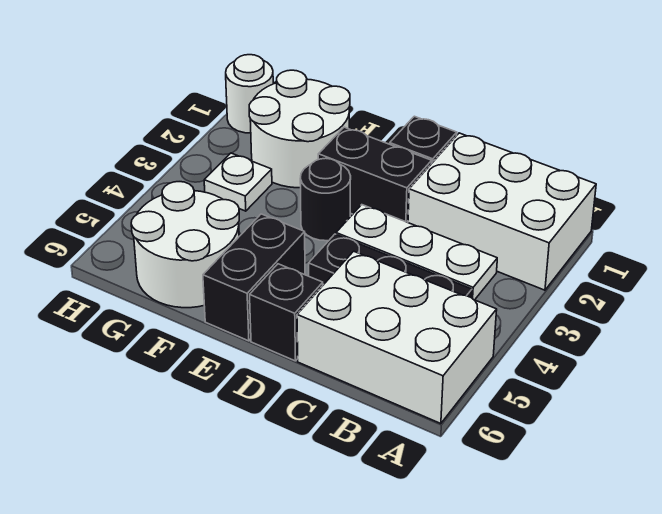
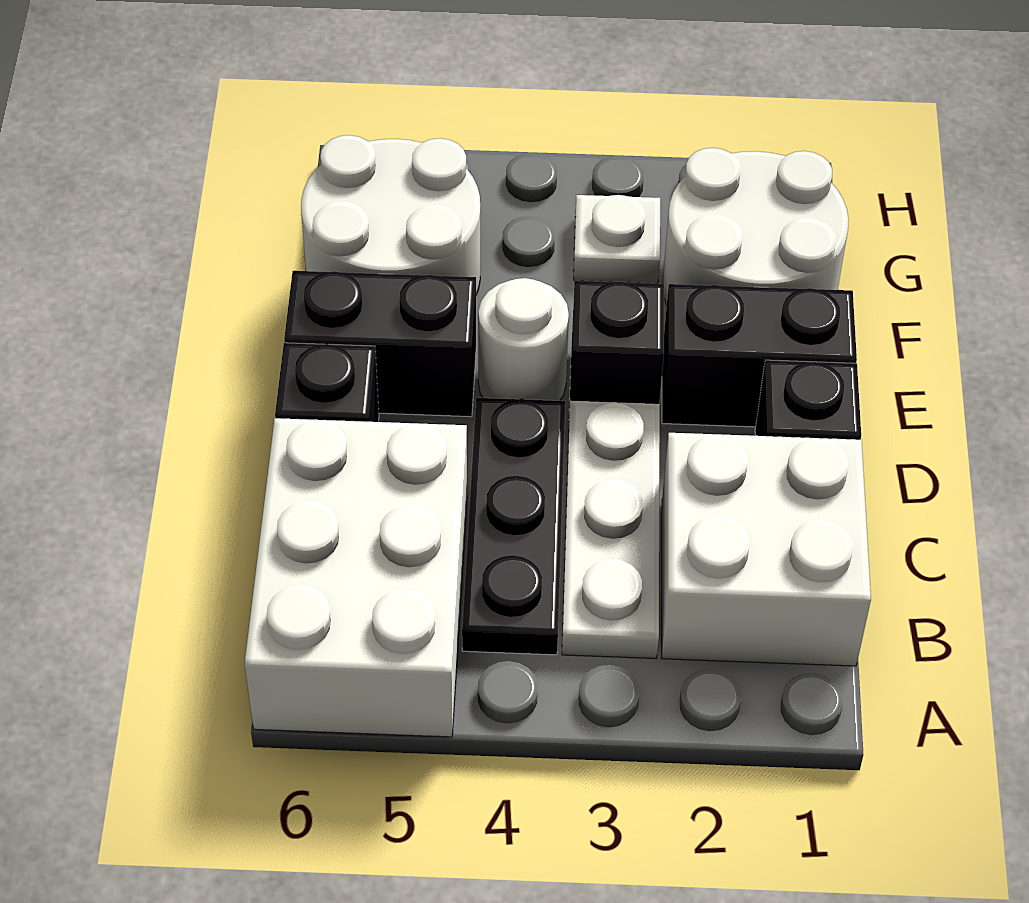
white brick A1:C2 level 1 -> white brick B1:C2 level 1
black brick D2:E2 level 1 -> black brick E1:E2 level 1
black round brick E3 level 1 -> black brick E3 level 1
white round brick H1 level 1 -> white round brick E4 level 1

